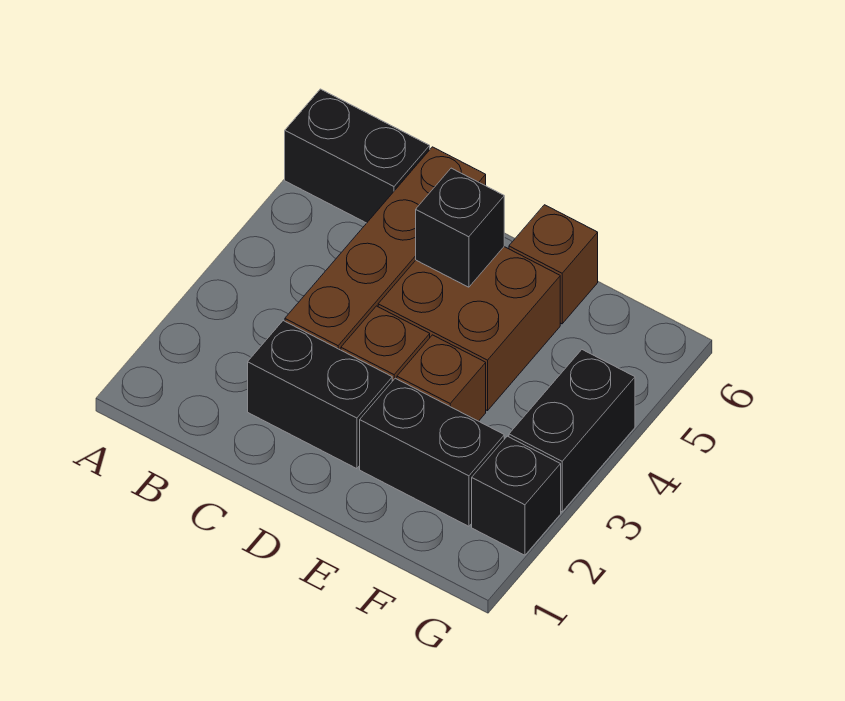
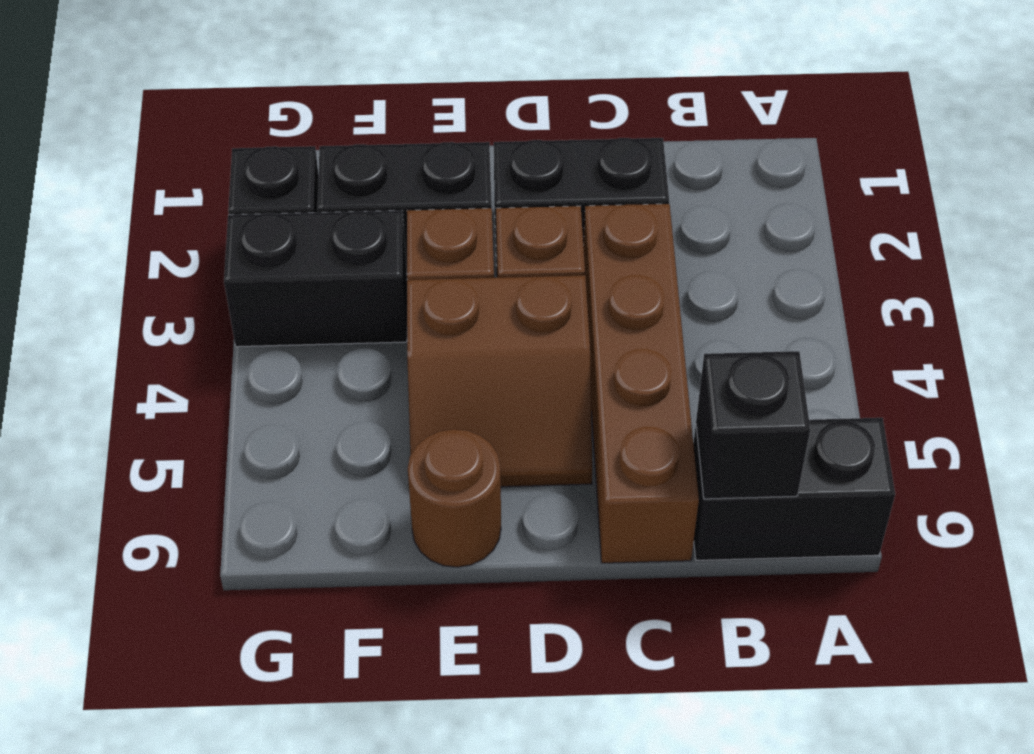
brown brick D4:E5 level 1 -> brown slope D4:E5 level 1 top 4
black brick D5 level 2 -> black brick B6 level 2
brown brick E6 level 1 -> brown round brick E6 level 1
black brick G3:G4 level 1 -> black brick F3:G3 level 1

